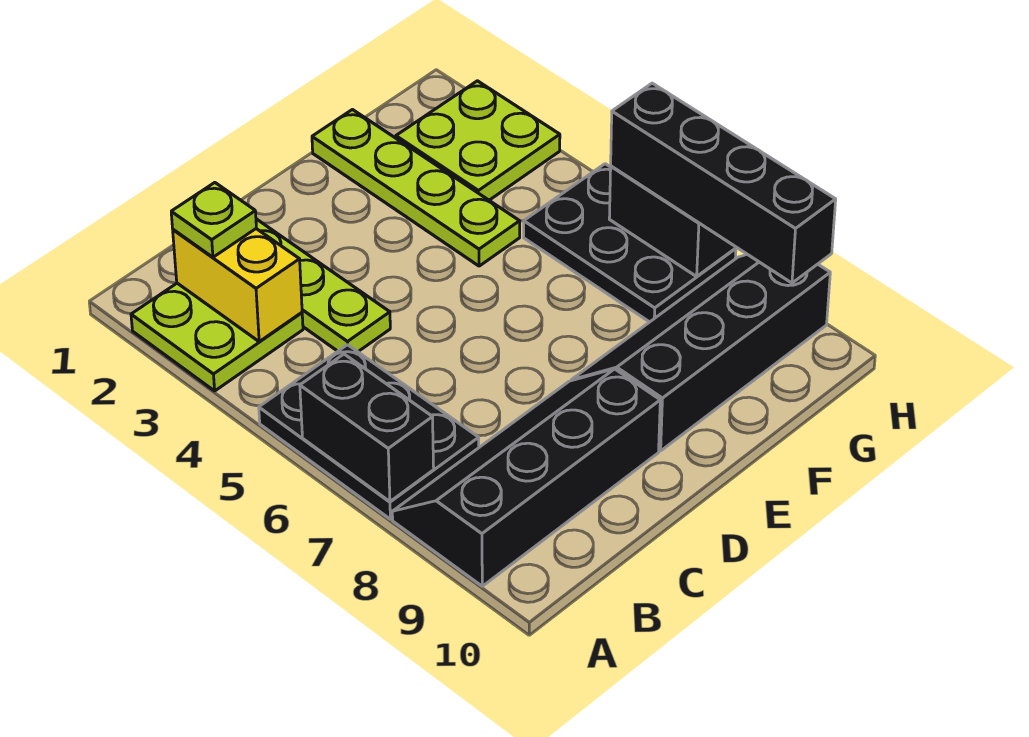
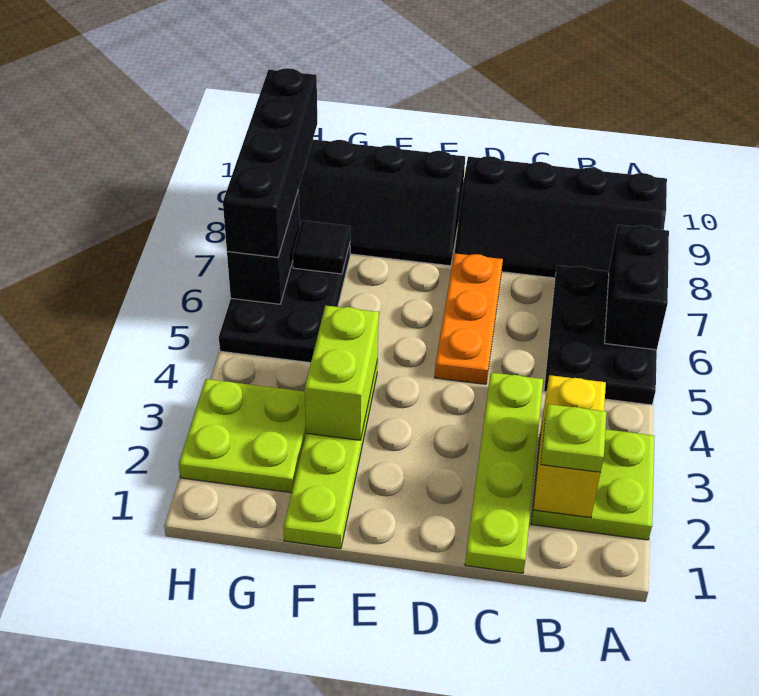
none -> orange plate D5:D7 level 1
none -> lime brick F3:F4 level 2
none -> black tile G7 level 2

